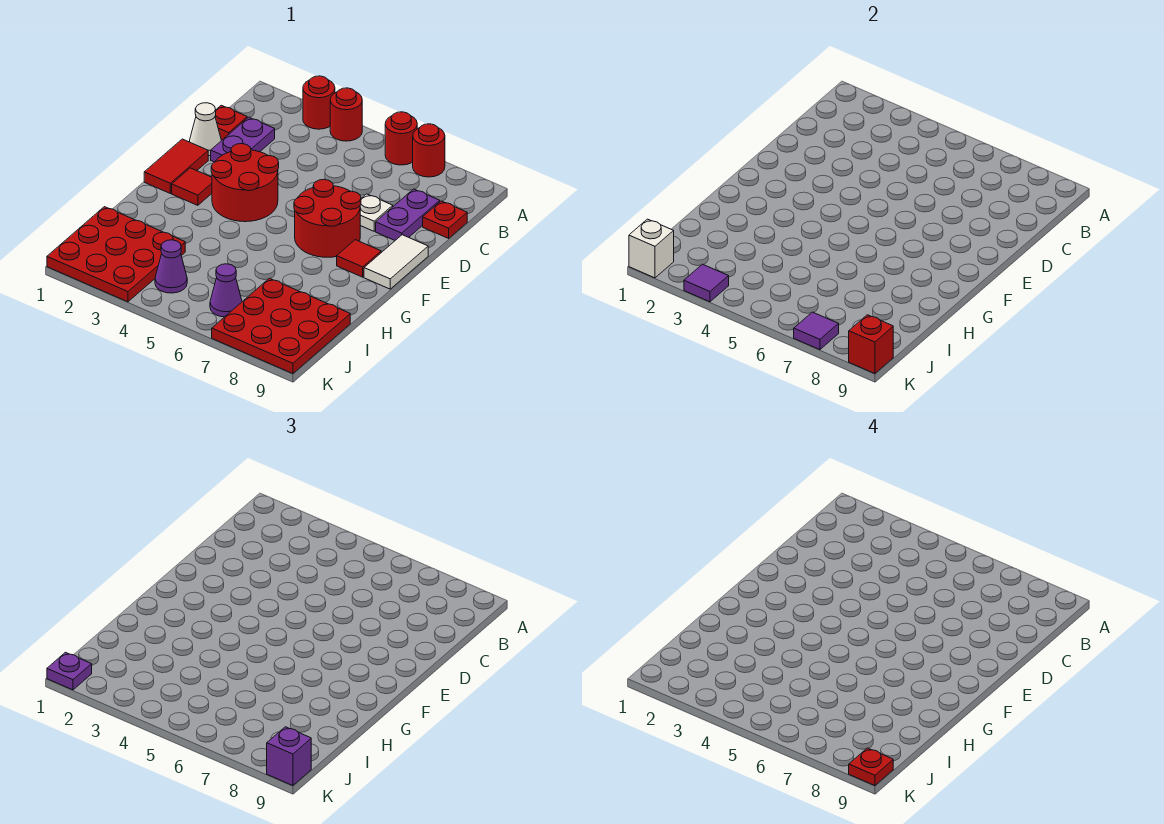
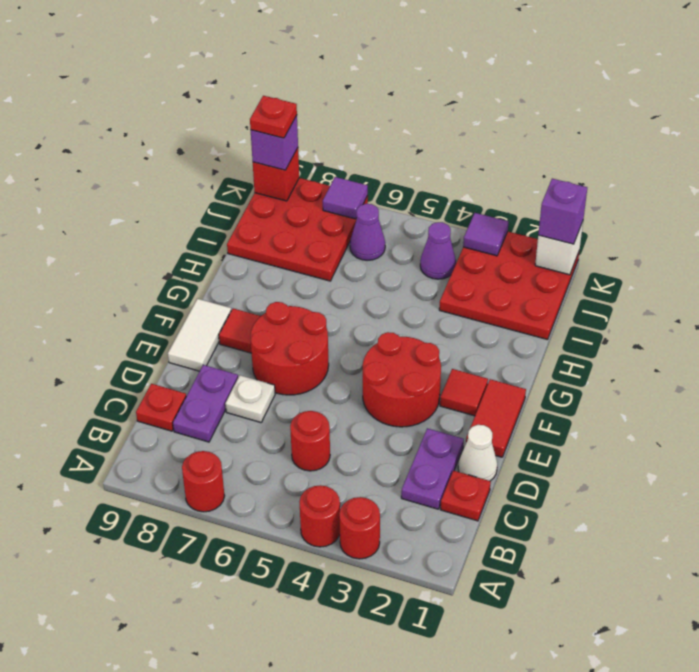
red round brick A6 level 1 -> red round brick C5 level 1
purple plate K1 level 3 -> purple brick K1 level 3

